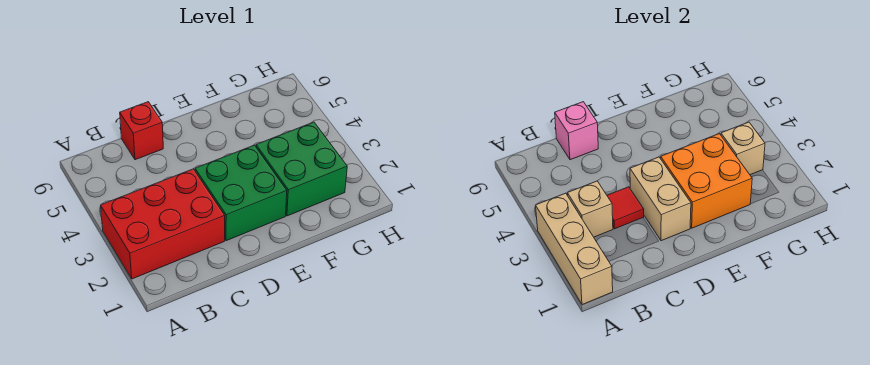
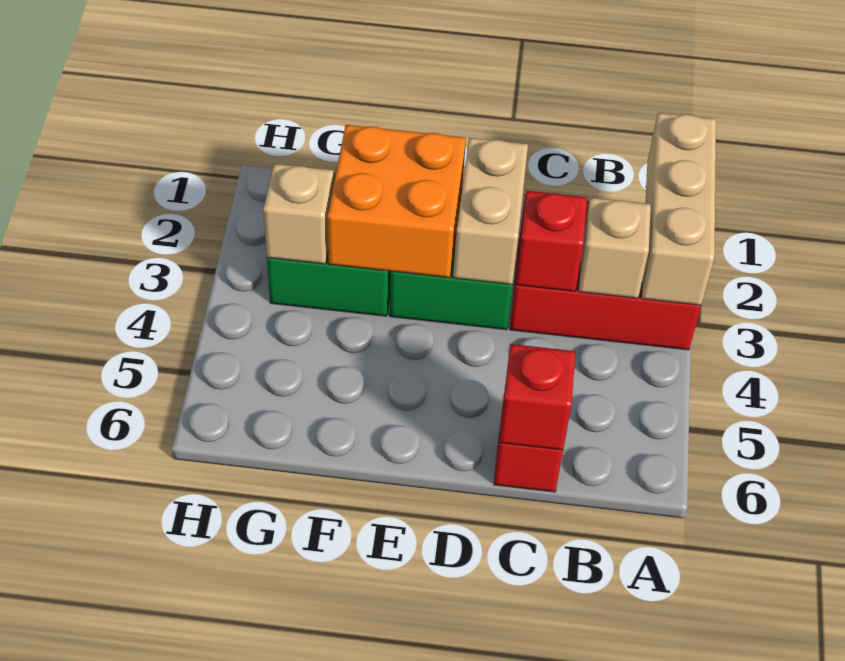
red tile C3 level 2 -> red brick C3 level 2
pink brick C6 level 2 -> red brick C6 level 2

